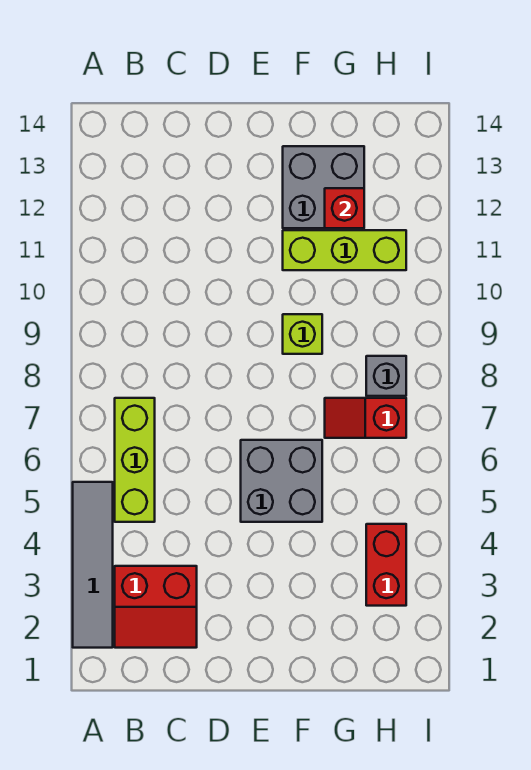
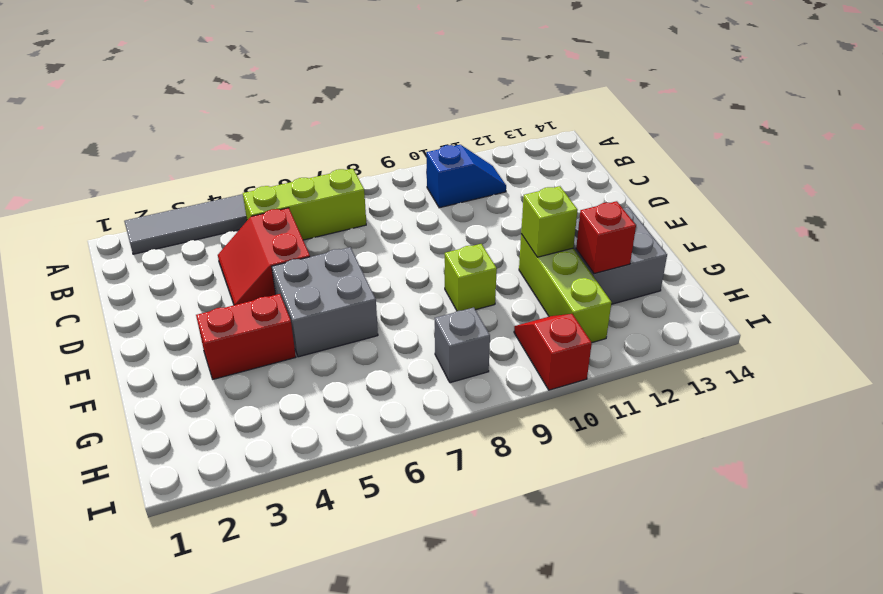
red slope B2:C3 level 1 top 3 -> red slope C4:D5 level 1 top 5
none -> blue slope B10:B11 level 1 top 10
none -> lime brick F11 level 2
red slope G7:H7 level 1 top H -> red slope H10:I10 level 1 top I
red brick H3:H4 level 1 -> red brick F3:F4 level 1

